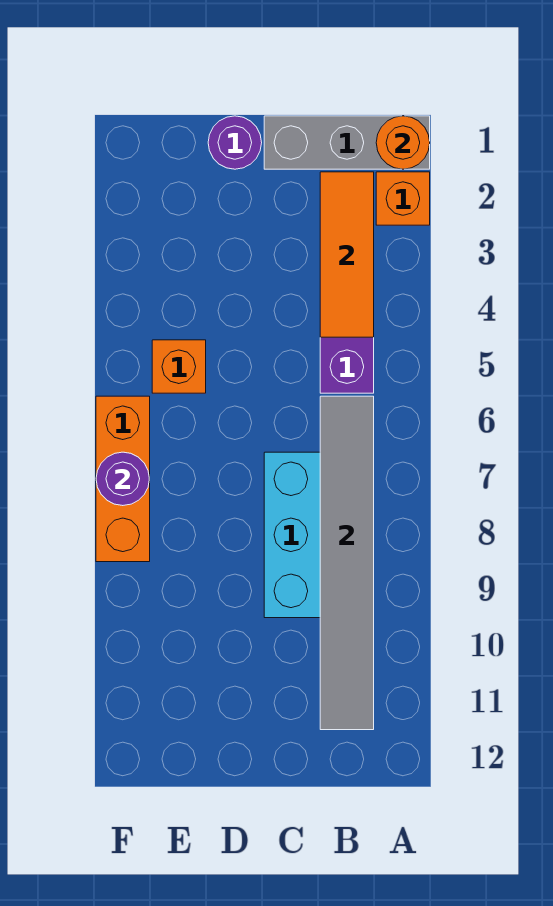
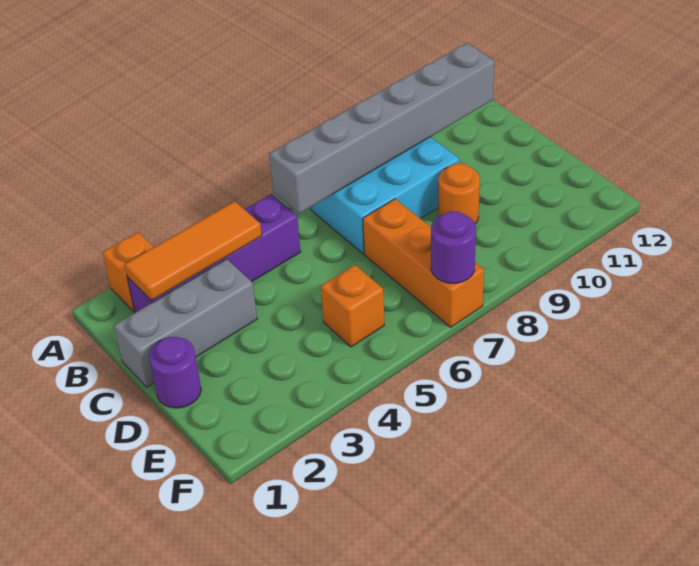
grey brick A1:C1 level 1 -> grey brick C1:C3 level 1
orange round brick A1 level 2 -> orange round brick D9 level 1
grey tile B6:B11 level 2 -> grey brick B6:B11 level 2
orange brick F6:F8 level 1 -> orange brick D7:F7 level 1

